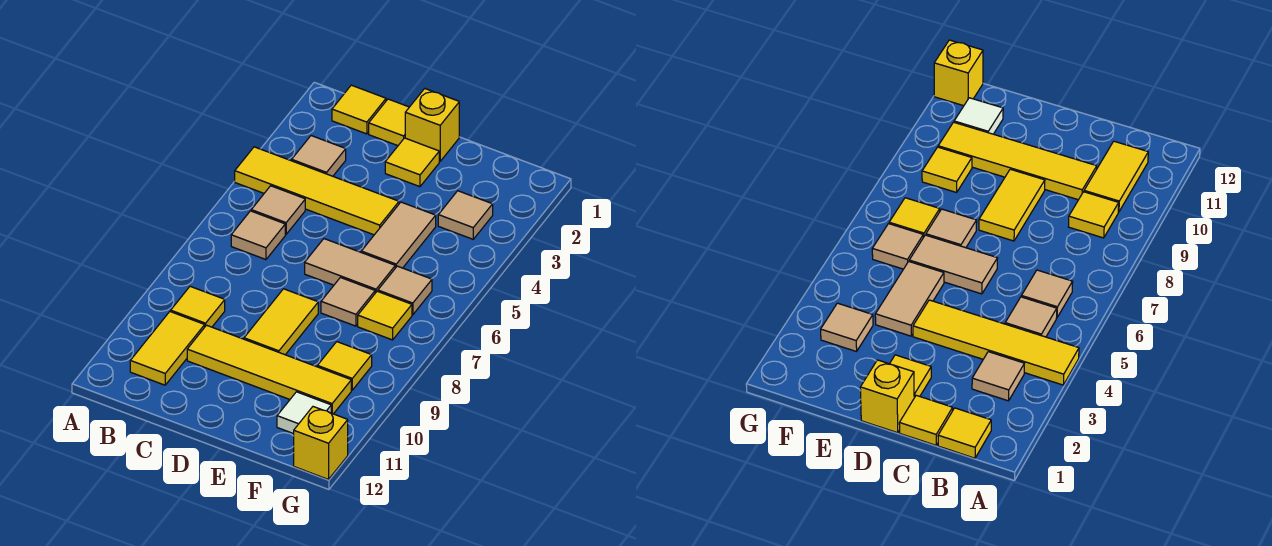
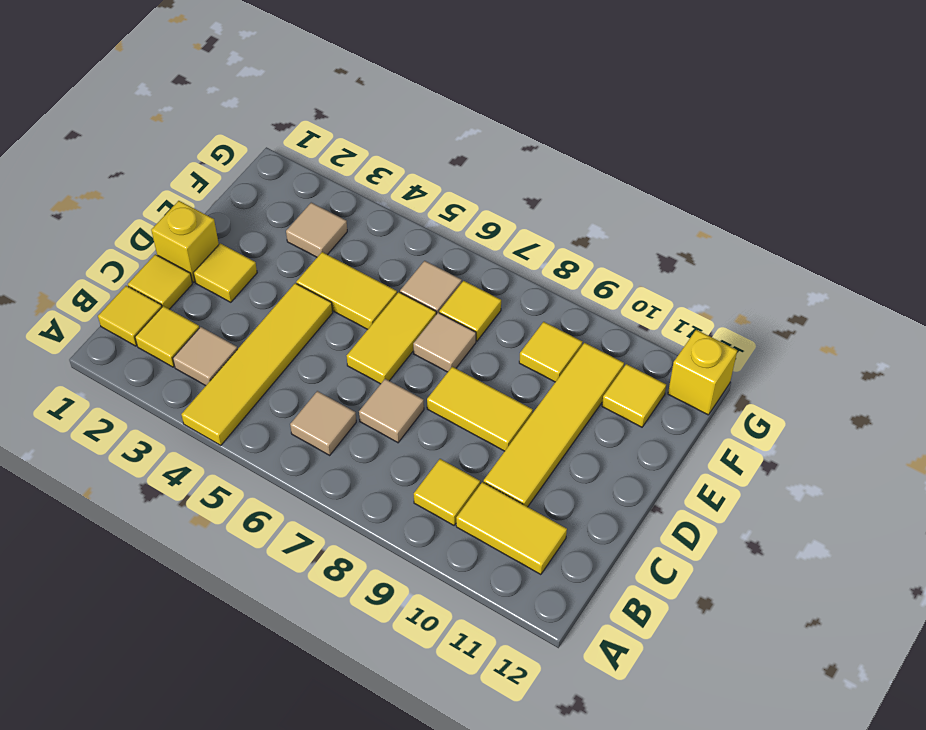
none -> yellow tile B2 level 1
tan tile B5 level 1 -> tan tile C7 level 1
tan tile D6:E6 level 1 -> yellow tile D6:E6 level 1
tan tile E4:E5 level 1 -> yellow tile E4:E5 level 1
white tile F11 level 1 -> yellow tile F11 level 1

